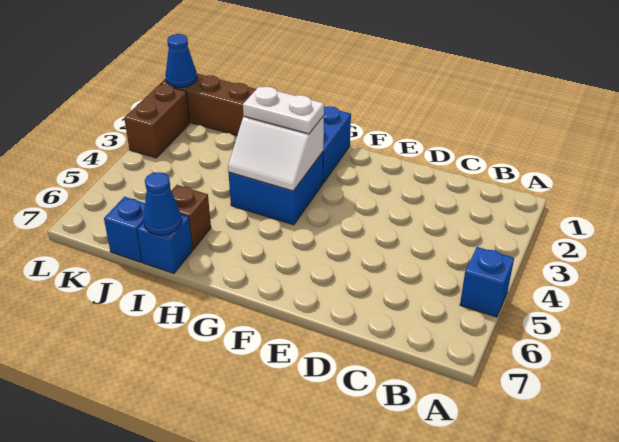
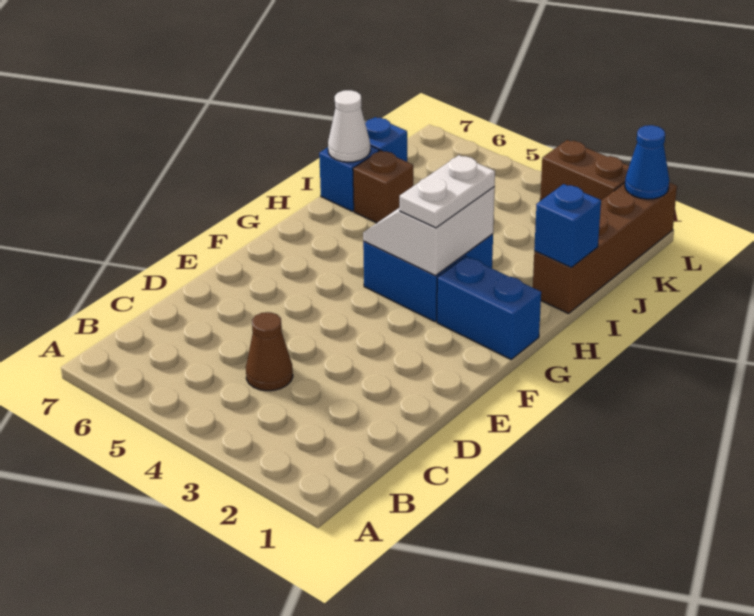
blue brick A5 level 1 -> blue brick I1 level 2
none -> brown cone C4 level 1
blue cone I7 level 2 -> white cone I7 level 2

